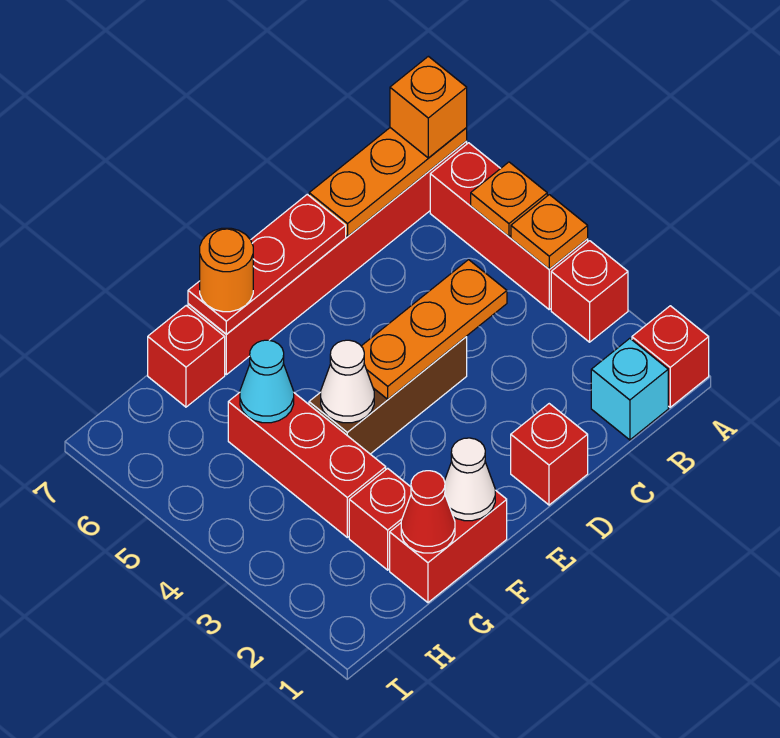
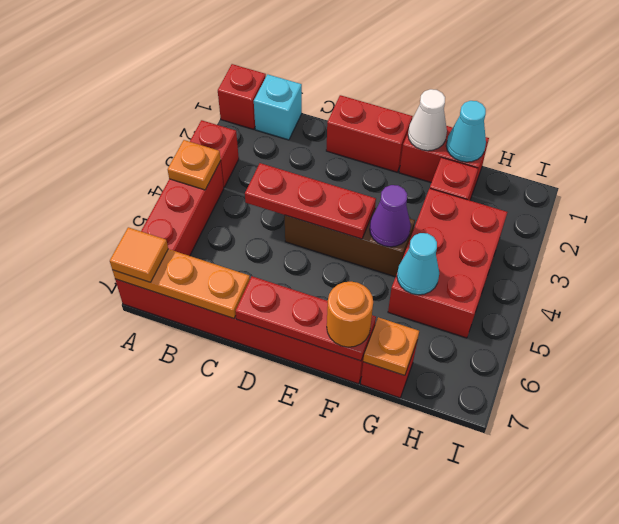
orange plate A5 level 2 -> orange plate G7 level 2
orange brick A7 level 3 -> orange tile A7 level 3
orange plate C4:E4 level 2 -> red plate C4:E4 level 2
red brick D1 level 1 -> red brick D1:E1 level 1
white cone F4 level 2 -> purple cone F4 level 2
red cone G1 level 2 -> cyan cone G1 level 2
red brick G3:G5 level 1 -> red brick G3:H5 level 1

